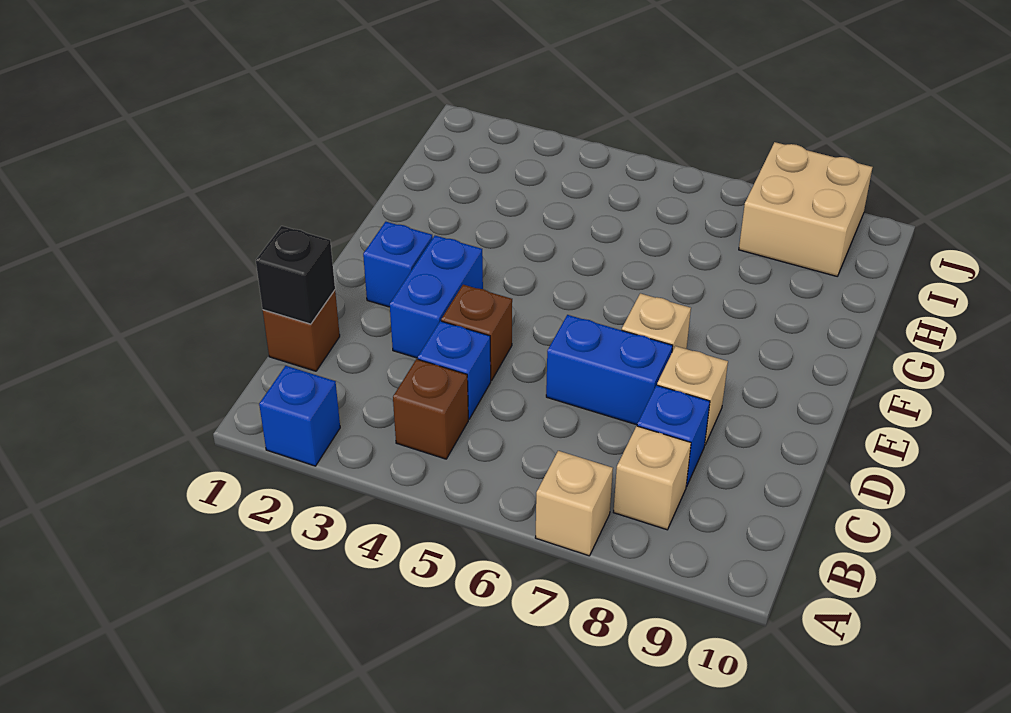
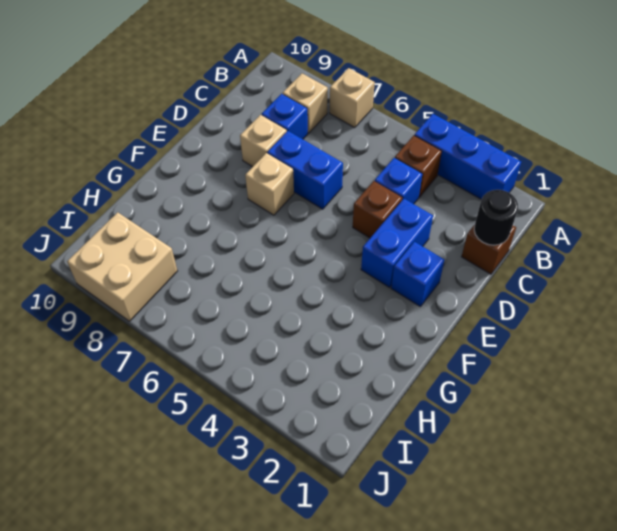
blue brick A2 level 1 -> blue brick A2:A4 level 1
black brick C1 level 2 -> black round brick C1 level 2

